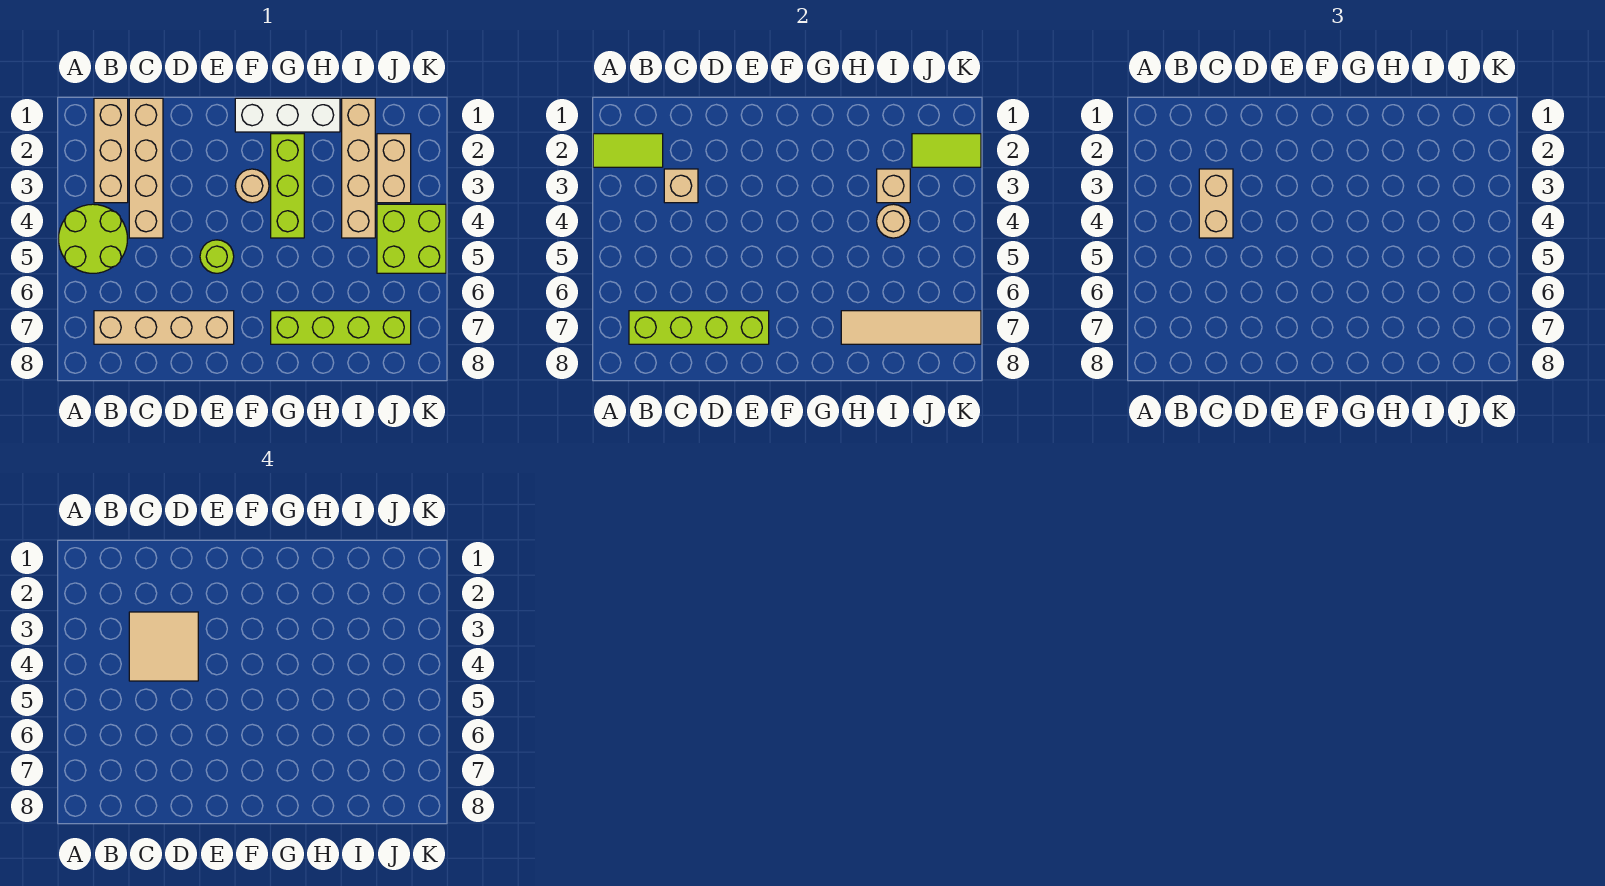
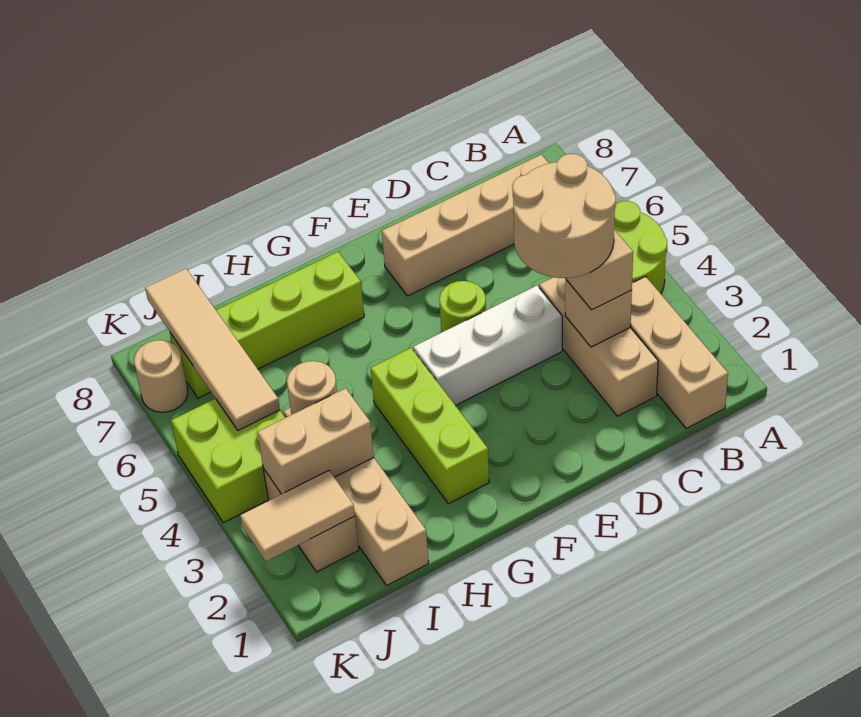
lime tile A2:B2 level 2 -> none
lime brick B7:E7 level 2 -> none
tan brick C1:C4 level 1 -> tan brick C2:C4 level 1
tan tile C3:D4 level 4 -> tan round brick C3:D4 level 4
white brick F1:H1 level 1 -> white brick D4:F4 level 1
tan round brick F3 level 1 -> tan round brick K7 level 1
tan tile H7:K7 level 2 -> tan tile J5:J8 level 2
tan brick I3 level 2 -> tan brick I3:J3 level 2
lime tile J2:K2 level 2 -> tan tile J2:K2 level 2

